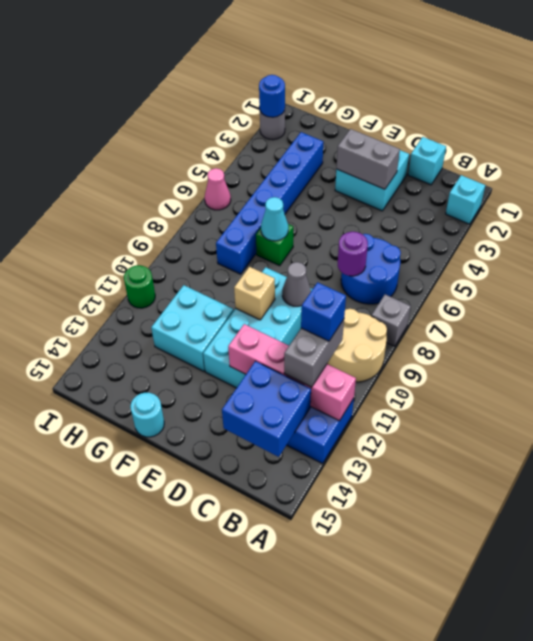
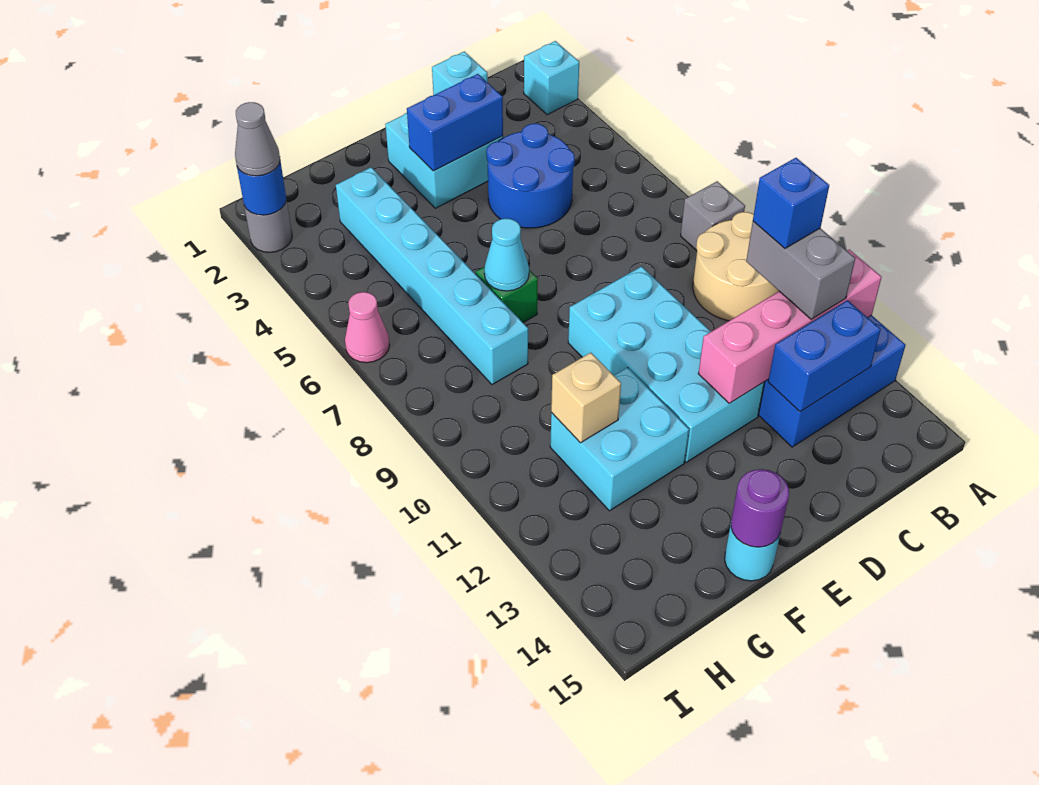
blue round brick B6:C7 level 1 -> blue round brick C4:D5 level 1
blue brick B13:C14 level 2 -> blue brick B13:C13 level 2
purple round brick C7 level 2 -> purple round brick F15 level 2
grey brick D3:E3 level 2 -> blue brick D3:E3 level 2
grey cone D9 level 2 -> grey cone I2 level 3
tan brick E10 level 2 -> tan brick G11 level 2
blue brick G3:G8 level 1 -> cyan brick G3:G8 level 1
green round brick I11 level 1 -> none

